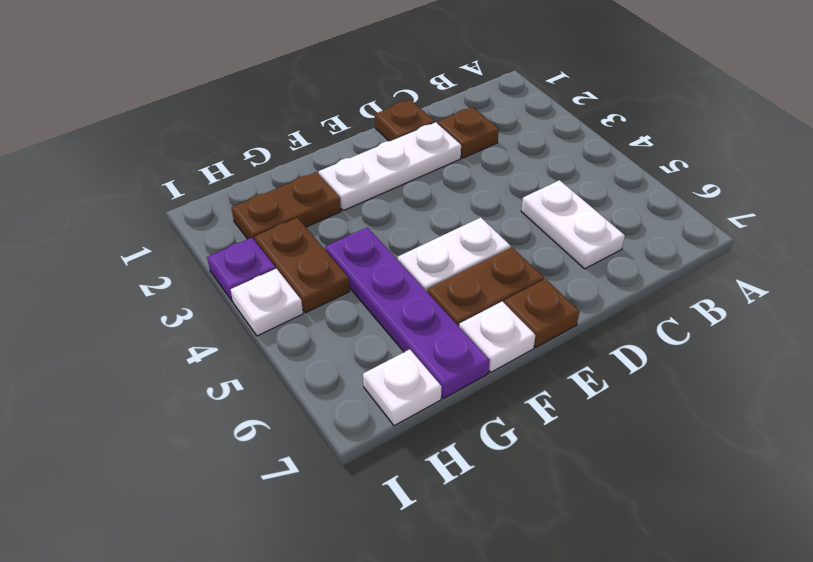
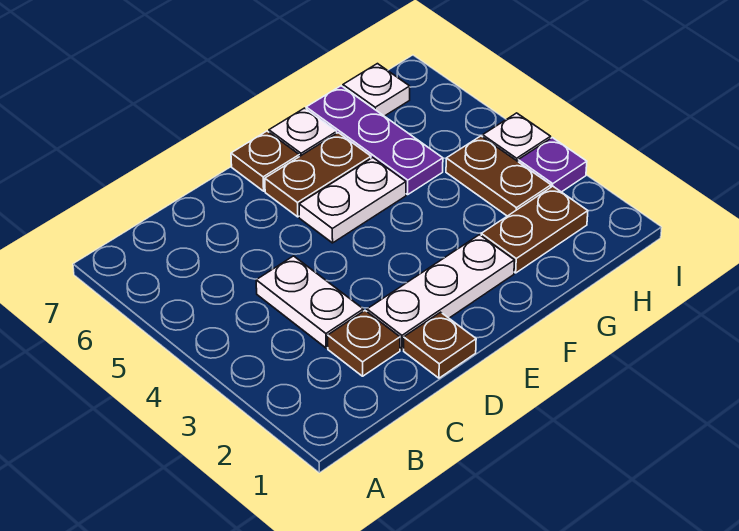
white plate C5:C6 level 1 -> white plate C3:C4 level 1
purple plate G4:G7 level 1 -> purple plate G5:G7 level 1

